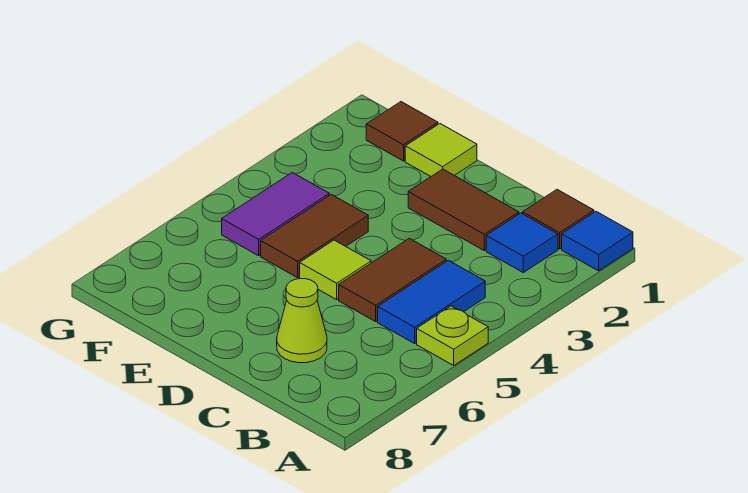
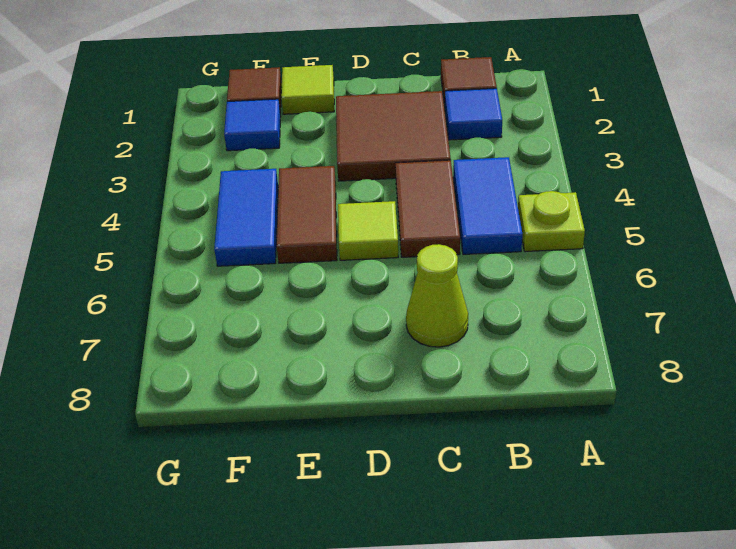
blue tile A1 level 1 -> blue tile F2 level 1
brown tile C2:D2 level 1 -> brown tile C2:D3 level 1
purple tile F4:F5 level 1 -> blue tile F4:F5 level 1

